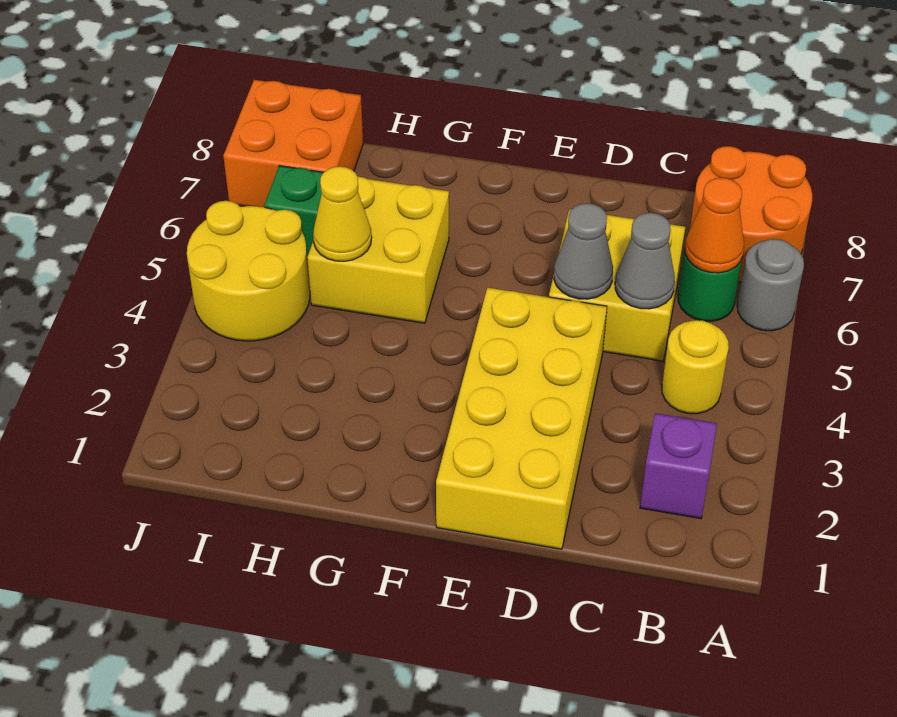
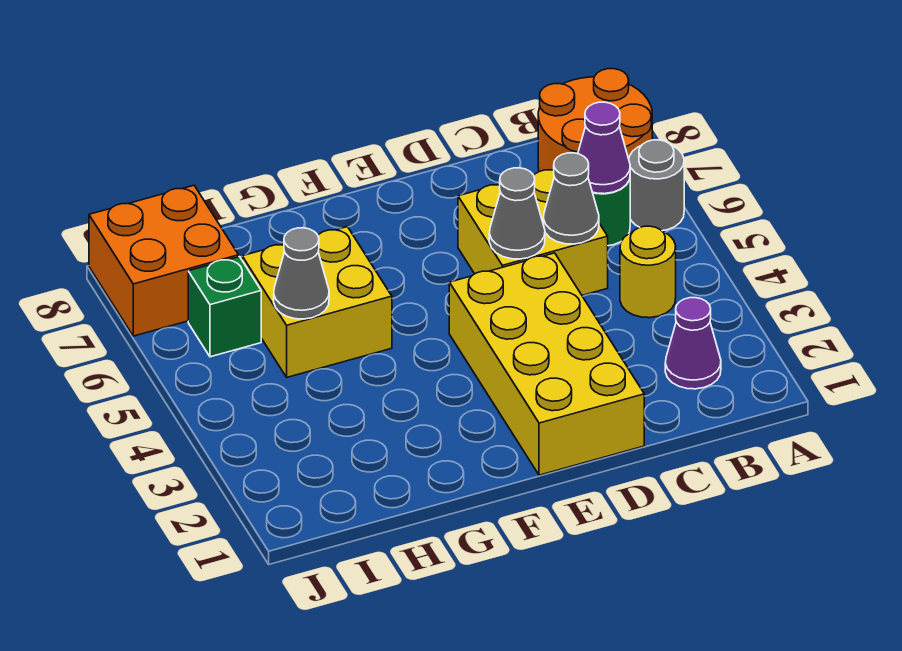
purple brick B2 level 1 -> purple cone B2 level 1
orange cone B6 level 2 -> purple cone B6 level 2
yellow cone H5 level 2 -> grey cone H5 level 2
yellow round brick I4:J5 level 1 -> none

